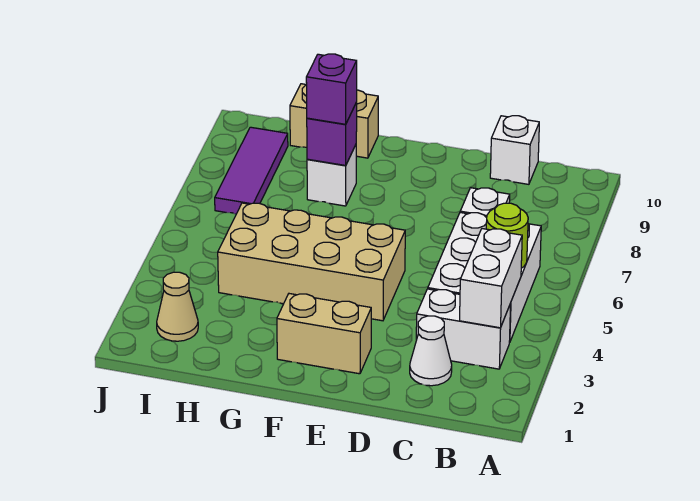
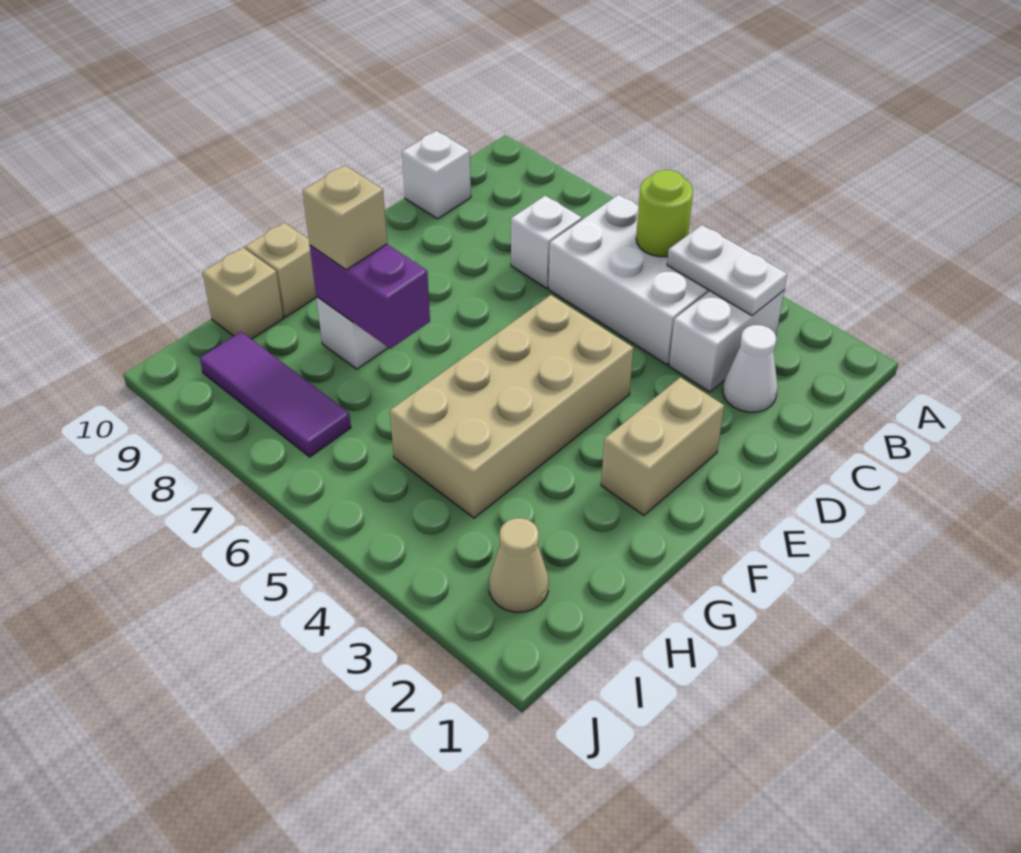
white brick B3:B4 level 2 -> white plate B3:B4 level 2
purple brick G8 level 2 -> purple brick G7:G8 level 2
purple brick G8 level 3 -> tan brick G8 level 3

